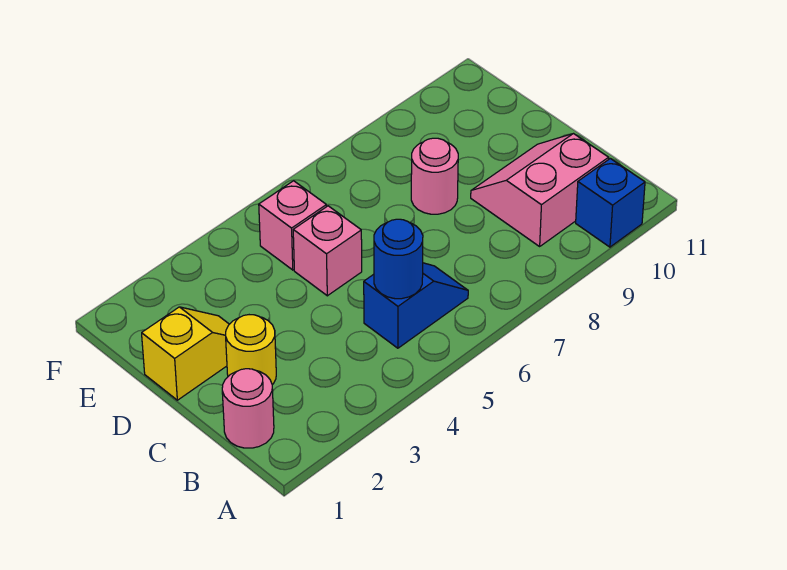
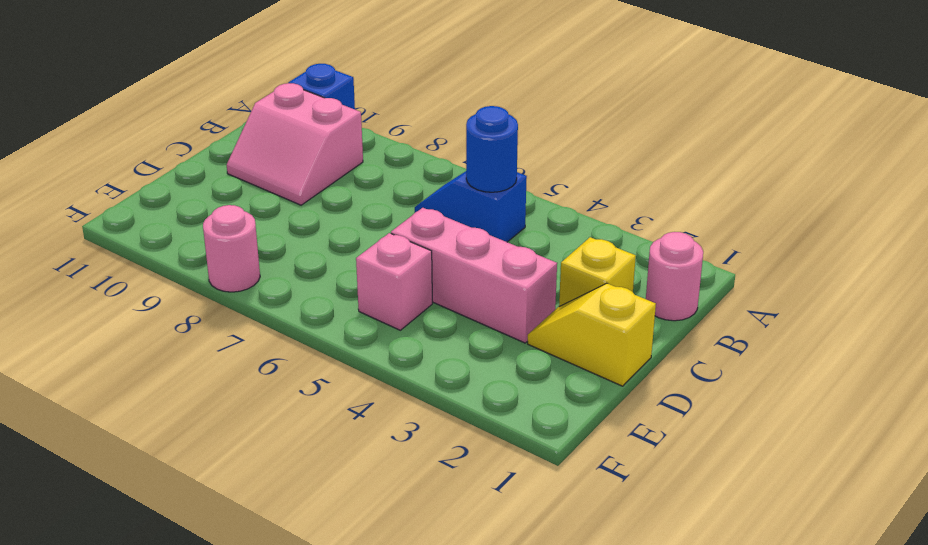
yellow round brick C2 level 1 -> yellow brick C2 level 1
pink brick D5 level 1 -> pink brick D3:D5 level 1
pink round brick D8 level 1 -> pink round brick F8 level 1

